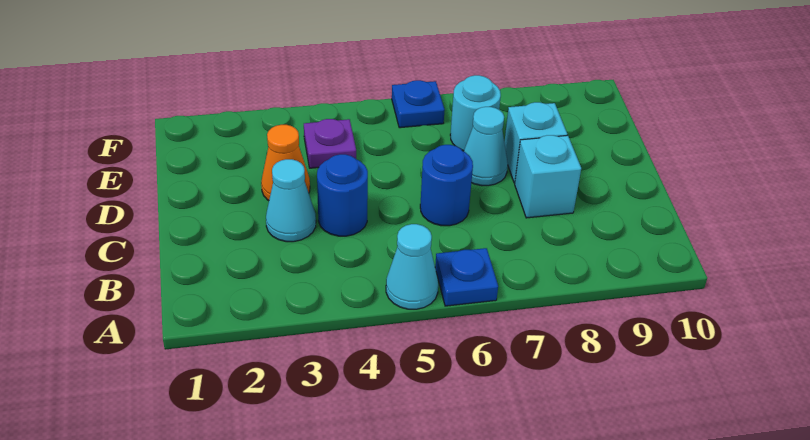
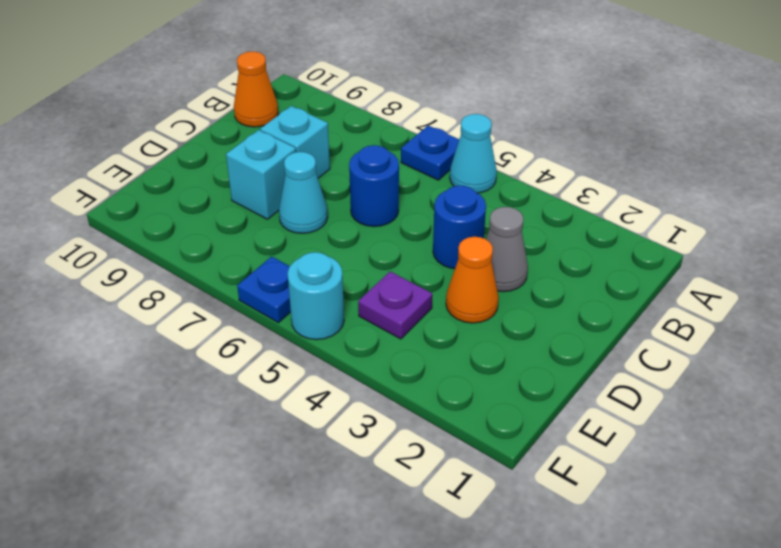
none -> orange cone B10 level 1
cyan cone C3 level 1 -> grey cone C3 level 1
cyan round brick E7 level 1 -> cyan round brick F5 level 1

